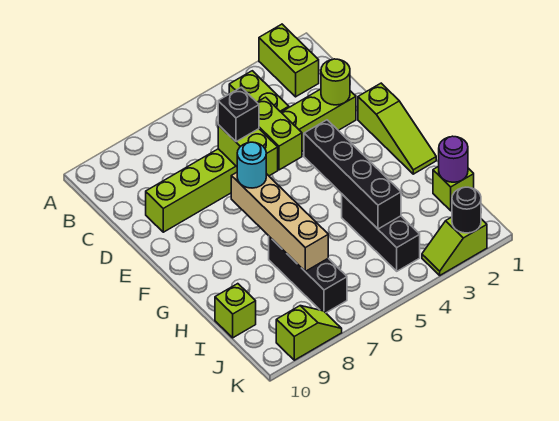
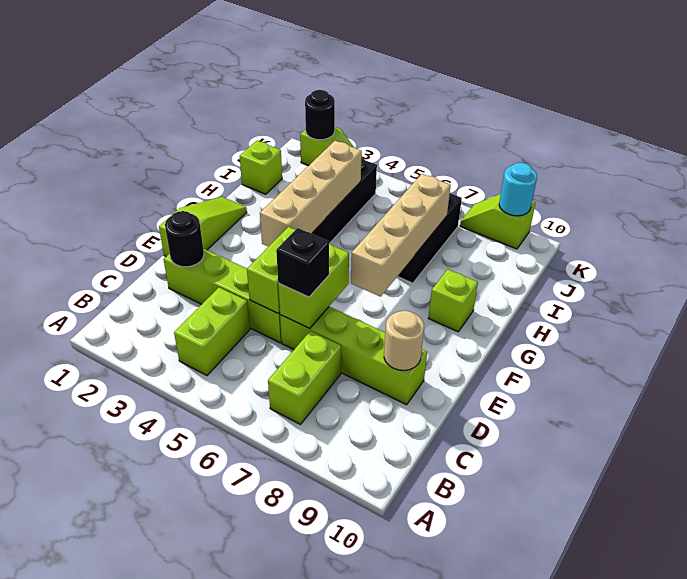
lime brick A2:B2 level 1 -> lime brick B7:C7 level 1
lime round brick D2 level 2 -> black round brick D2 level 2
none -> tan round brick D9 level 2
black brick F4:I4 level 2 -> tan brick F4:I4 level 2
cyan round brick F7 level 3 -> cyan round brick K9 level 2
purple round brick I1 level 2 -> none
lime brick I10 level 1 -> lime brick G9 level 1

